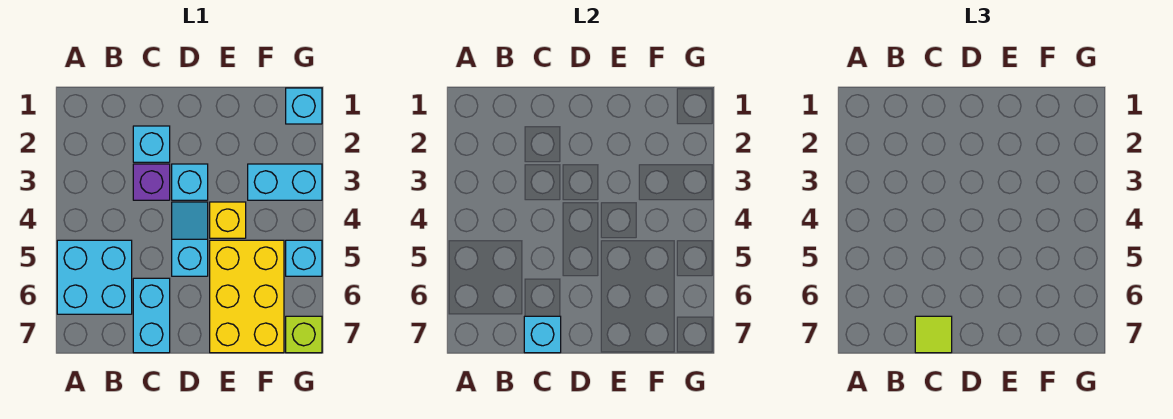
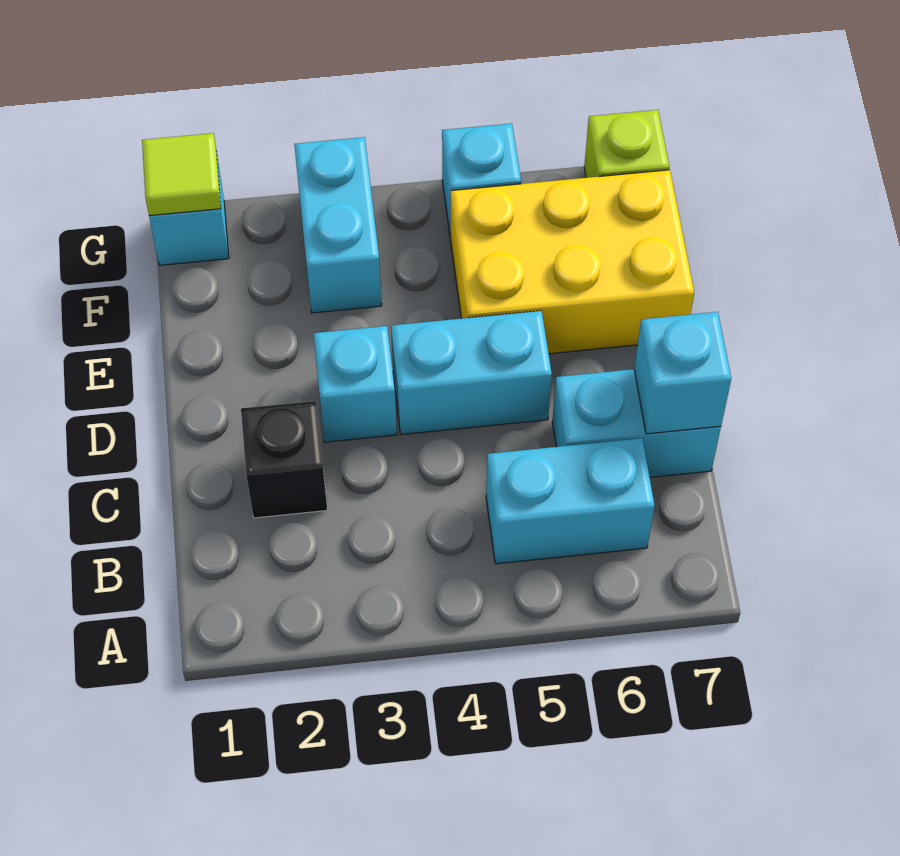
cyan brick A5:B6 level 1 -> cyan brick B5:B6 level 1
cyan brick C2 level 1 -> black brick C2 level 1
purple brick C3 level 1 -> none
lime tile C7 level 3 -> lime tile G1 level 2
cyan slope D4:D5 level 1 top 5 -> cyan brick D4:D5 level 1
yellow brick E4 level 1 -> none

